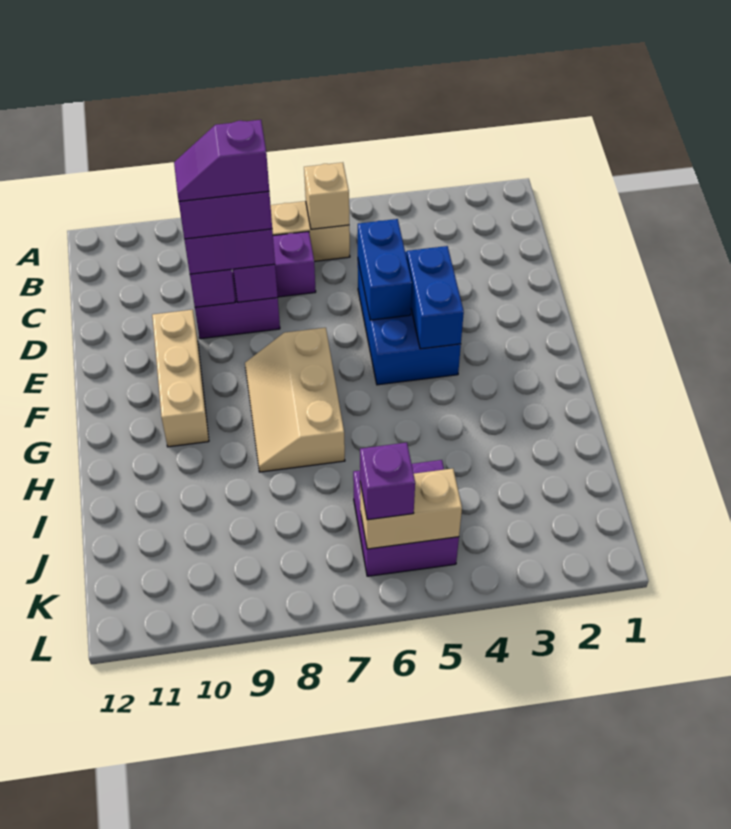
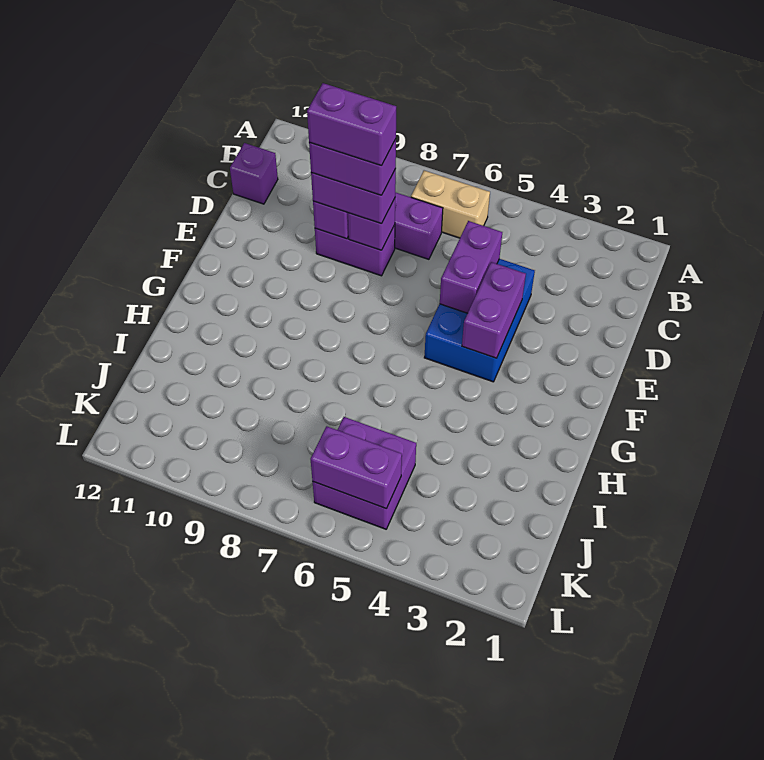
tan brick B6 level 2 -> none
blue brick D5:E5 level 2 -> purple brick D5:E5 level 2
purple slope D8:D9 level 5 top 8 -> purple brick D8:D9 level 5
blue brick E4:F4 level 2 -> purple brick E4:F4 level 2
tan brick E10:G10 level 1 -> none
tan slope F7:H8 level 1 top 7 -> none
tan brick K5:K6 level 2 -> purple brick K5:K6 level 2
purple brick K6 level 3 -> purple brick C12 level 1

